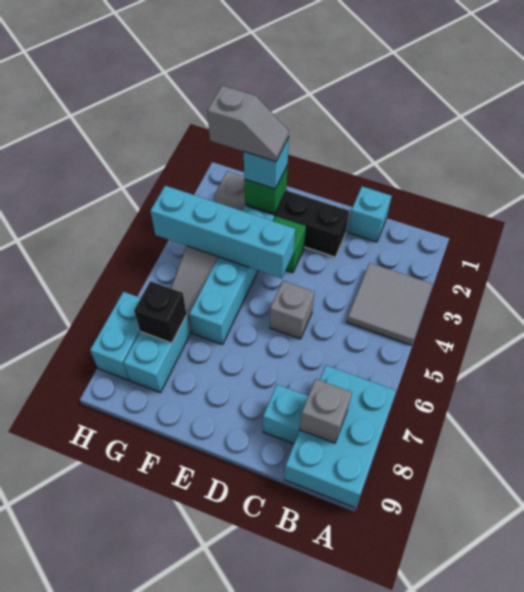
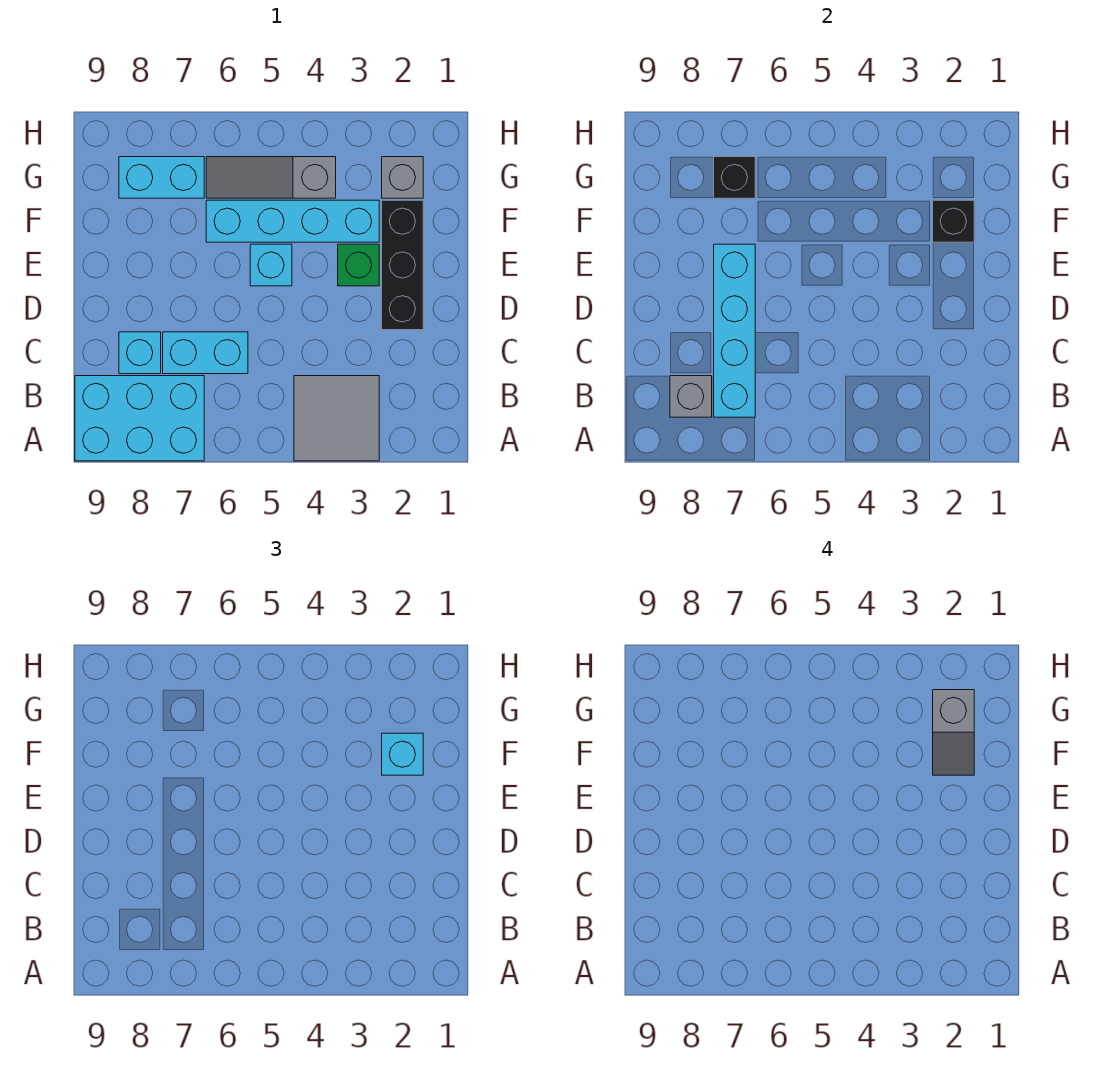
cyan brick C1 level 1 -> cyan brick E5 level 1
grey brick D5 level 1 -> none
cyan brick E4:H4 level 2 -> cyan brick B7:E7 level 2
green brick F2 level 2 -> black brick F2 level 2
cyan brick H7:H8 level 1 -> cyan brick C6:C7 level 1

